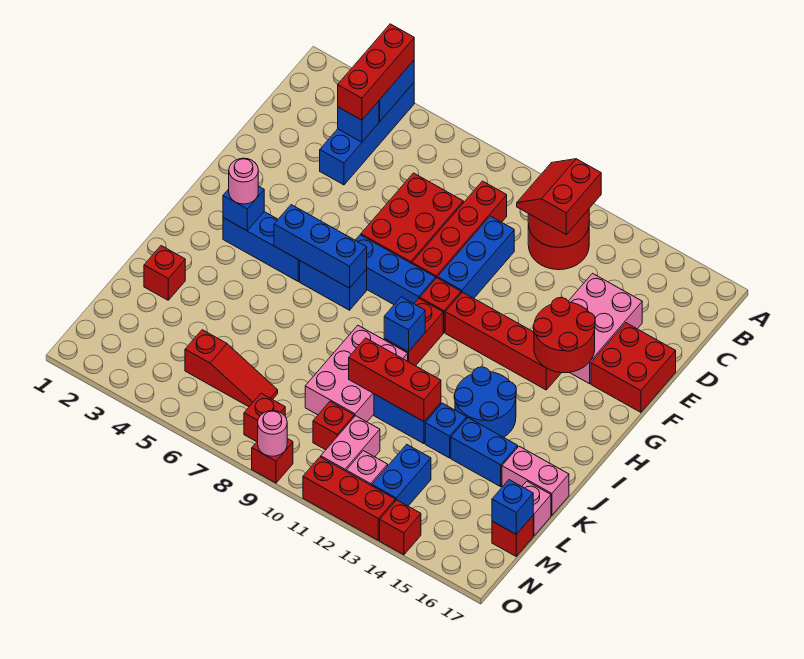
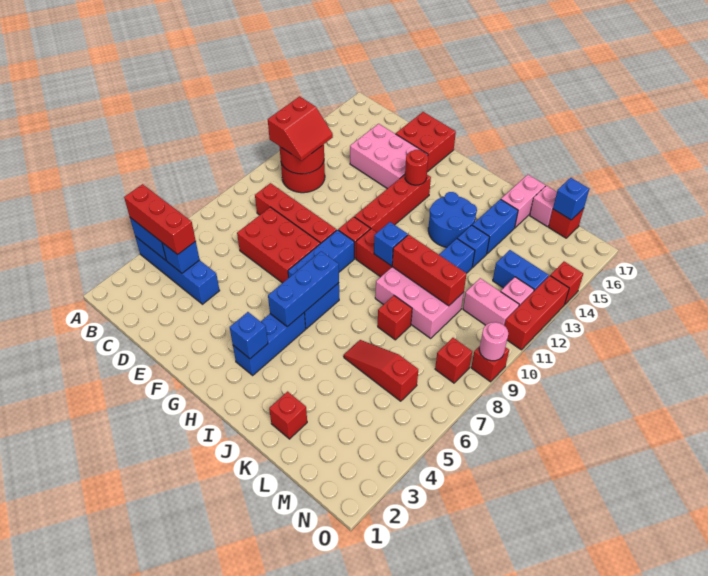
red slope B11:C12 level 3 top 12 -> red slope B11:C12 level 3 top B
blue brick D10:F10 level 1 -> none
red round brick F14:G15 level 2 -> red round brick G14 level 2
pink round brick H3 level 3 -> none
red brick K10:K12 level 2 -> red brick J10:L10 level 2
red slope M5:M7 level 1 top 5 -> red slope K6:M6 level 1 top M
red brick M10 level 1 -> red brick K8 level 1

